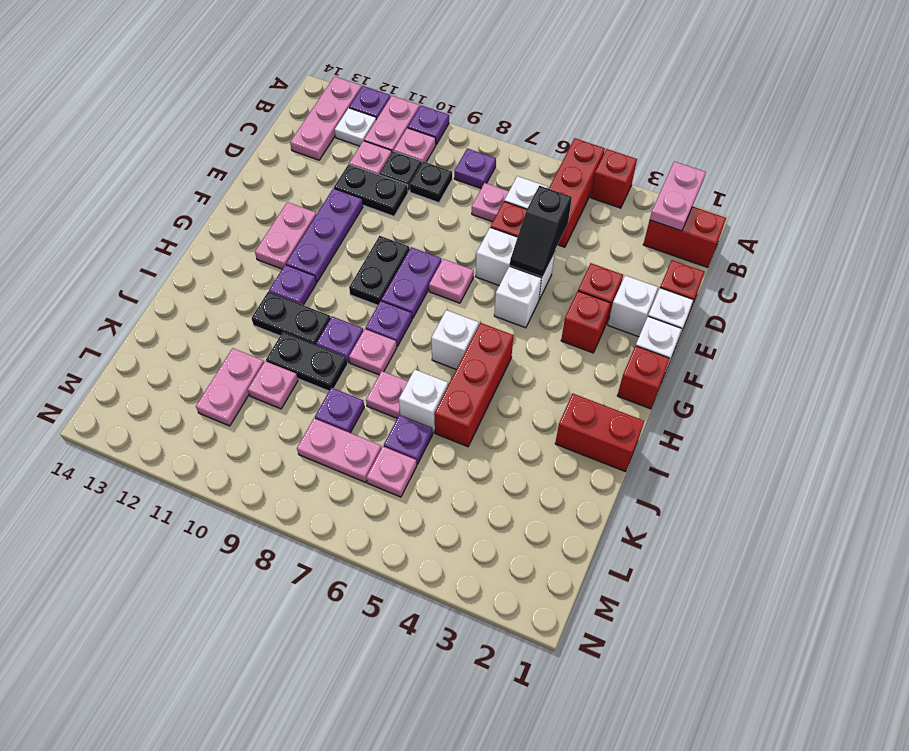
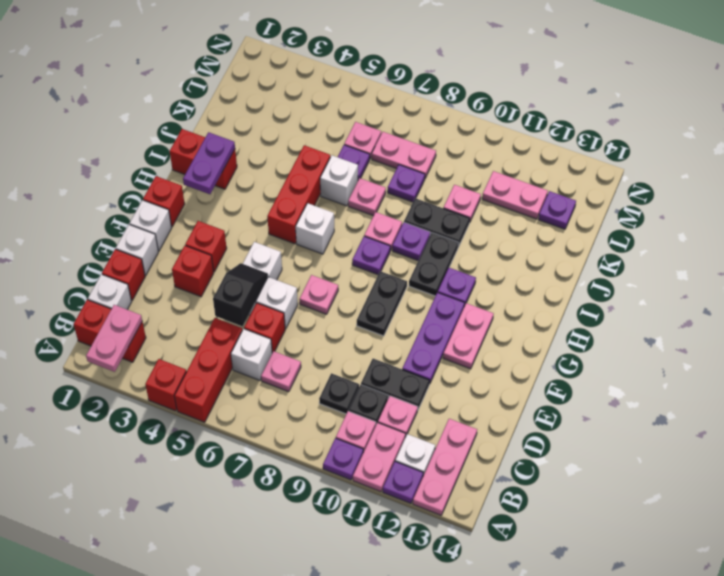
purple plate B8 level 1 -> purple plate L13 level 1
white brick E2 level 1 -> white brick C1 level 1
purple plate F8:G8 level 1 -> purple plate H2:I2 level 2
black plate I10:I11 level 1 -> black plate H10:I10 level 1
pink plate K11:L11 level 1 -> pink plate L11:L12 level 1

